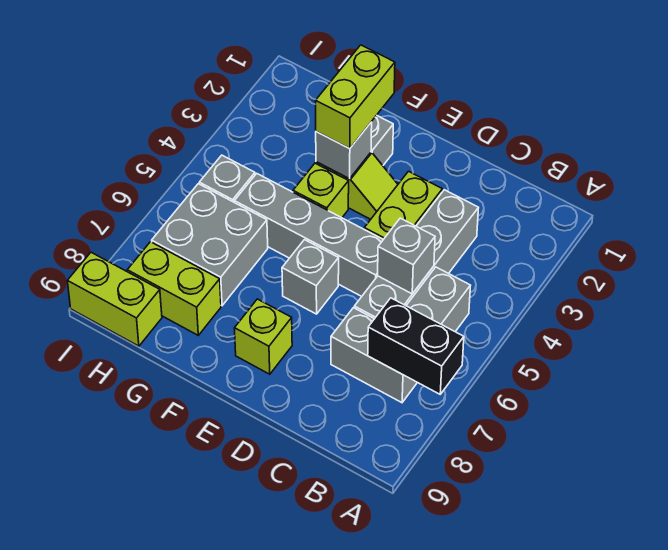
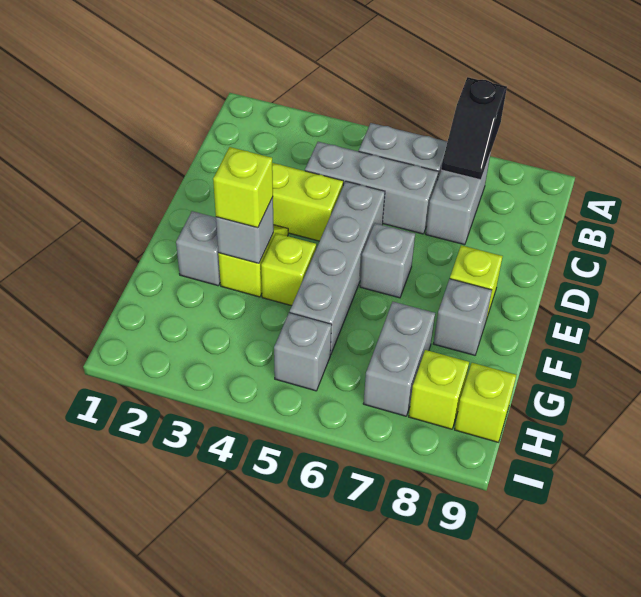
black brick A7:B7 level 2 -> black slope A7:B7 level 2 top A
grey brick C3:C6 level 1 -> grey brick C4:C6 level 1
grey brick C5 level 2 -> grey brick F8 level 1
lime brick F2:F3 level 3 -> lime brick F3 level 3
grey brick G6:H7 level 1 -> grey brick G7:H7 level 1
lime brick G8:H8 level 1 -> lime brick H8 level 1
lime brick H9:I9 level 1 -> lime brick H9 level 1

